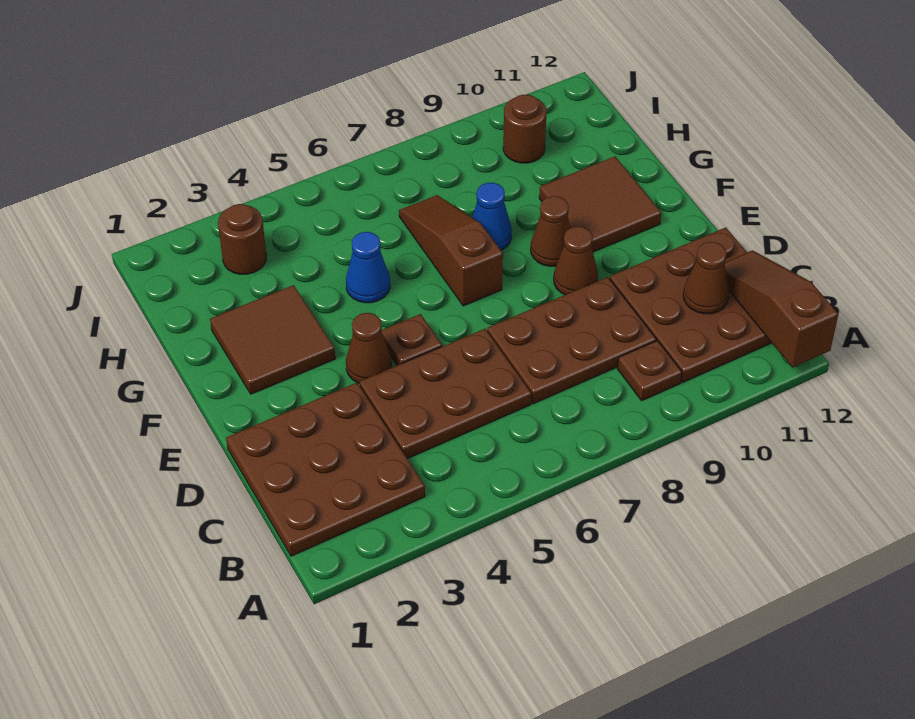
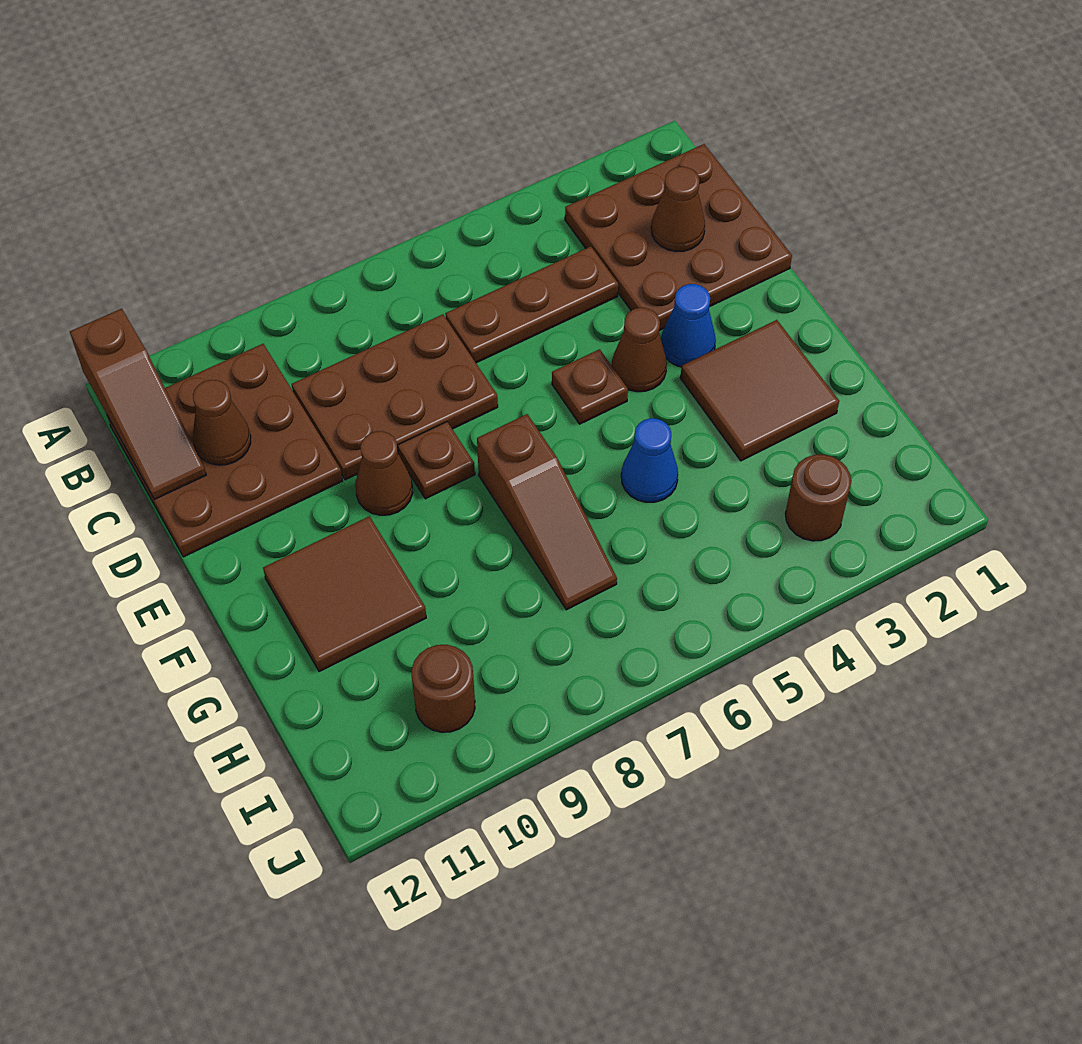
brown plate B9 level 1 -> brown plate E8 level 1
brown plate C4:D6 level 1 -> brown plate C4:C6 level 1
brown cone F9 level 1 -> brown cone C2 level 2
blue cone G8 level 1 -> blue cone E3 level 1

